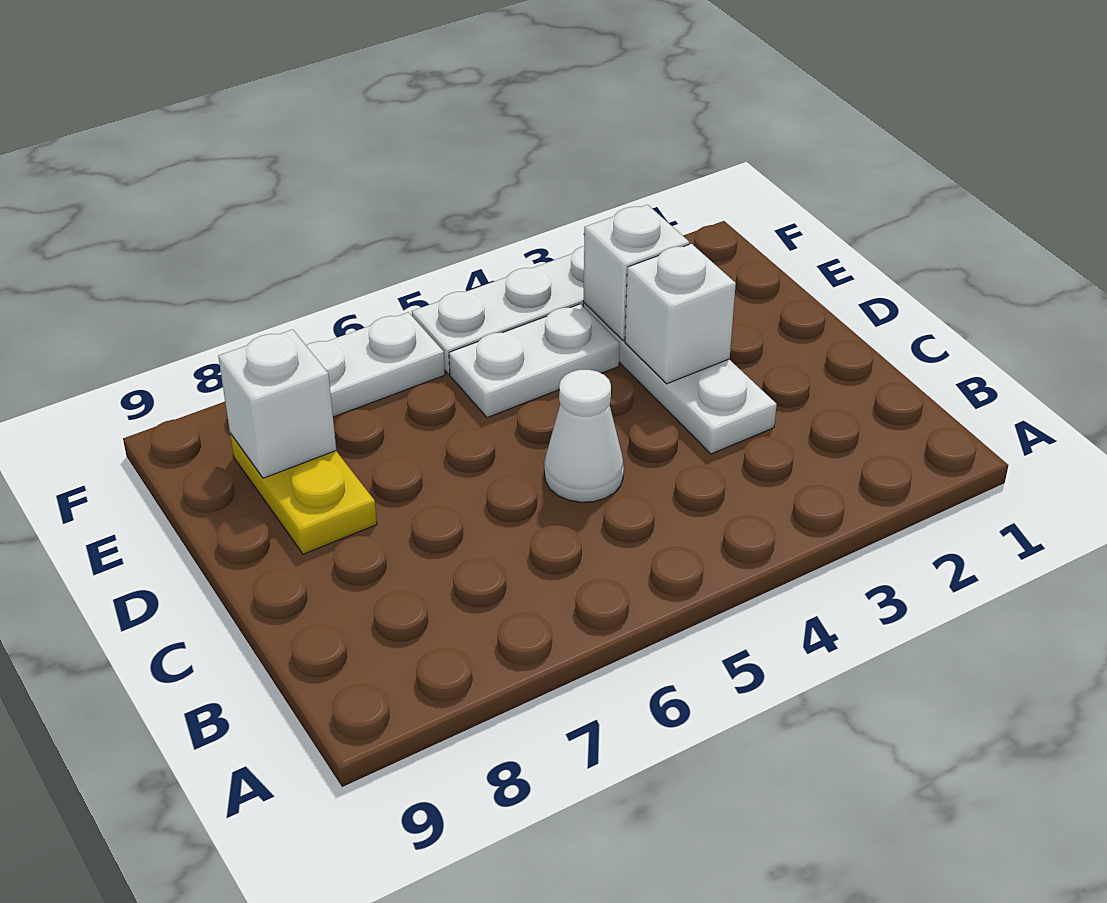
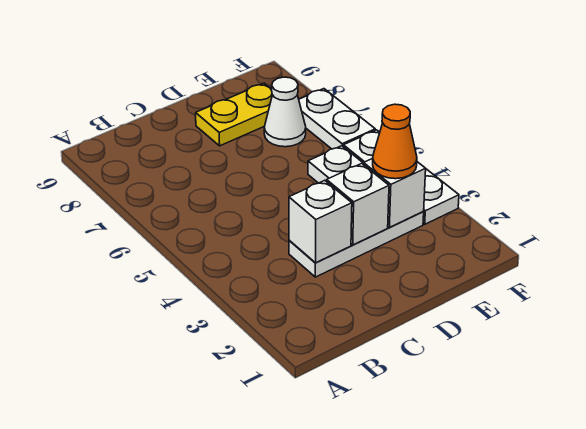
white cone C5 level 1 -> white cone E7 level 1
none -> orange cone E3 level 3
white brick E8 level 2 -> white brick C3 level 2

